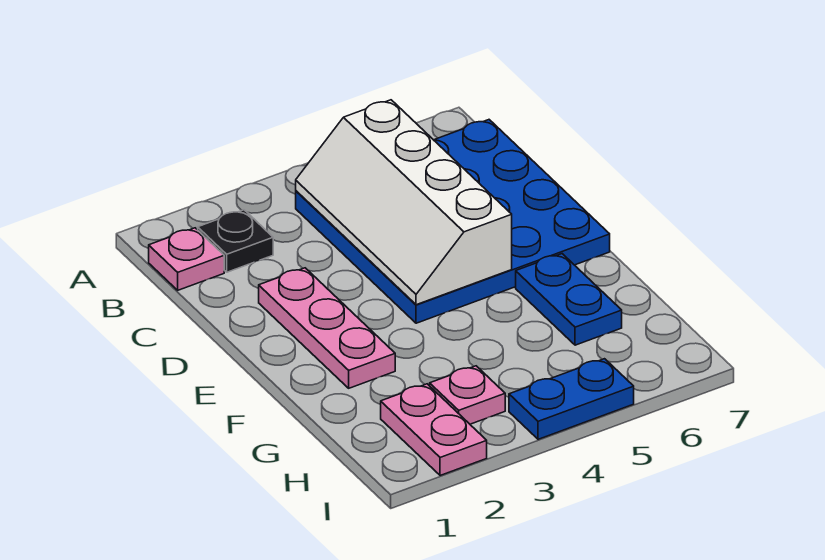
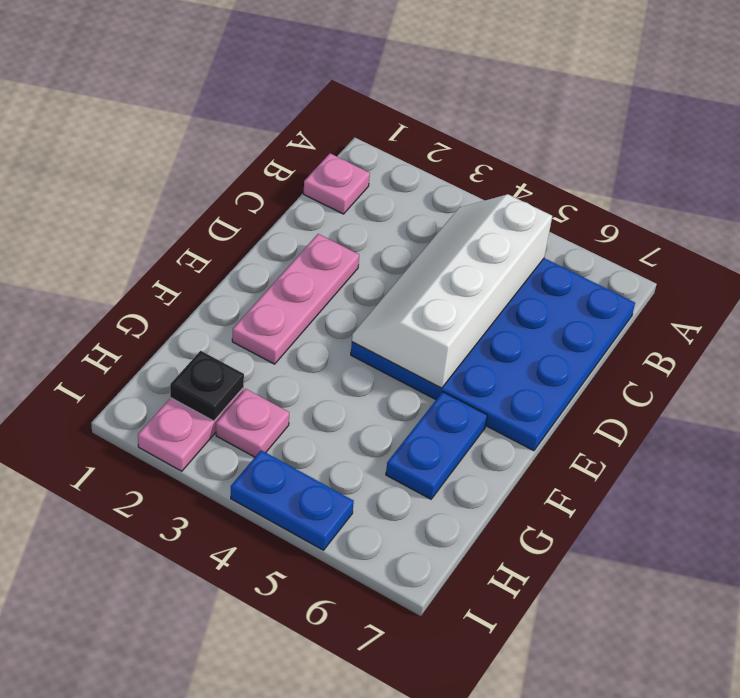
black plate B2 level 1 -> black plate H2 level 2

